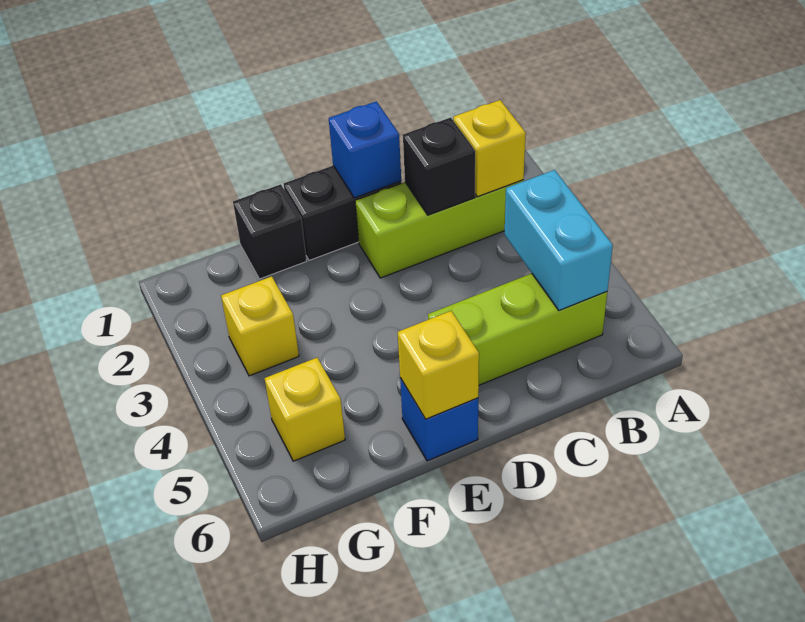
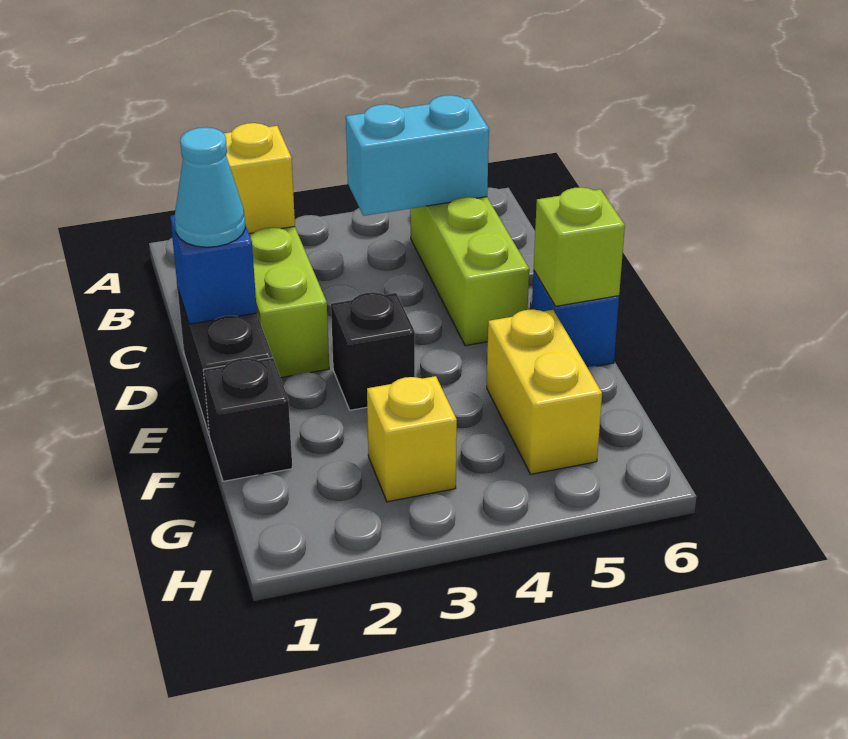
black brick C2 level 2 -> black brick E3 level 1
none -> cyan cone D1 level 3
yellow brick E6 level 2 -> lime brick E6 level 2
yellow brick G5 level 1 -> yellow brick F5:G5 level 1

